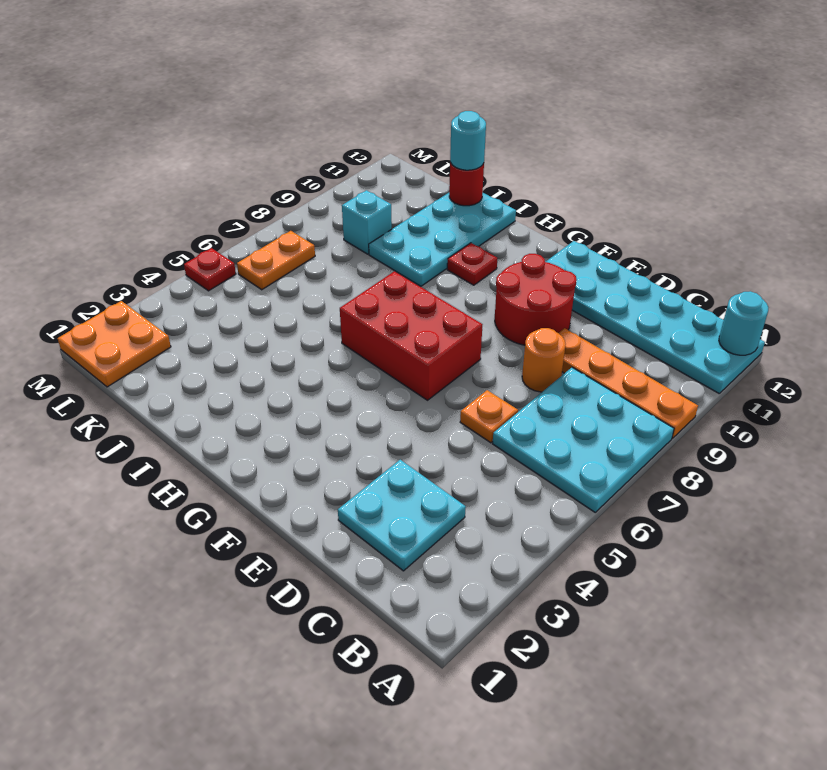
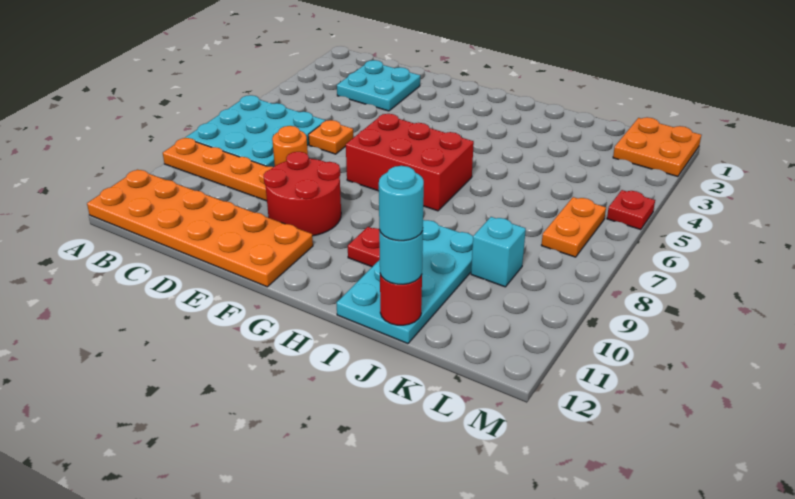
cyan plate A11:F12 level 1 -> orange plate A11:F12 level 1
cyan round brick A12 level 2 -> cyan round brick J12 level 4

